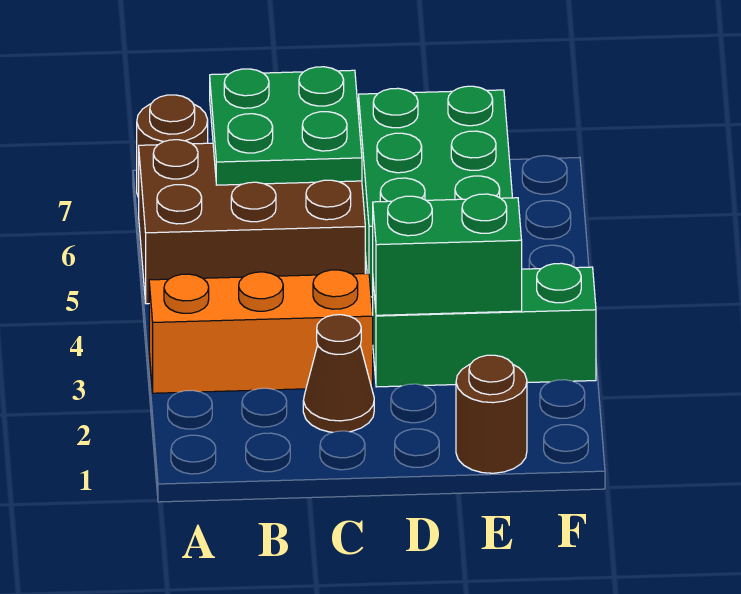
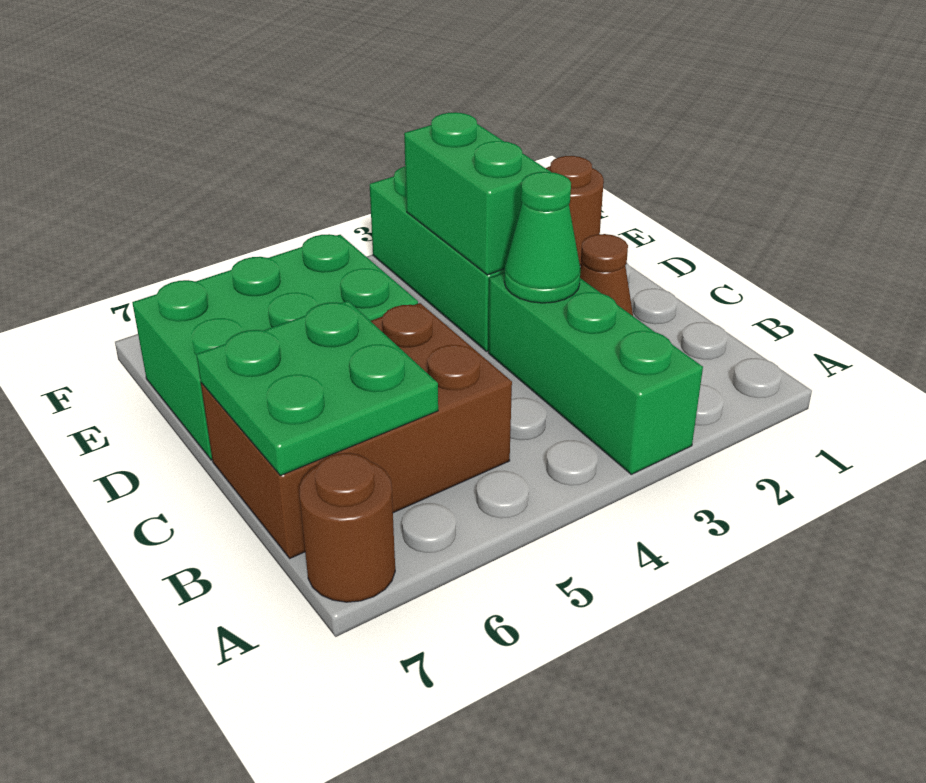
orange brick A3:C3 level 1 -> green brick A3:C3 level 1
brown brick A5:C6 level 1 -> brown brick B5:C7 level 1
none -> green cone C3 level 2

